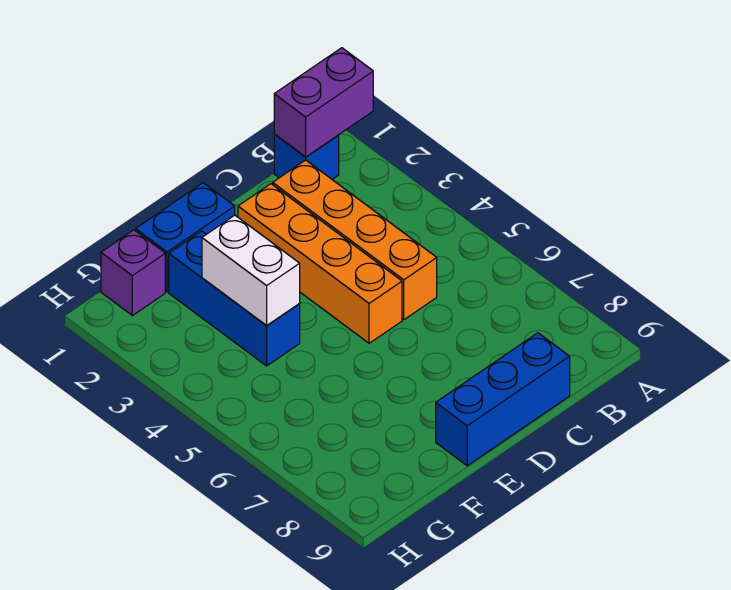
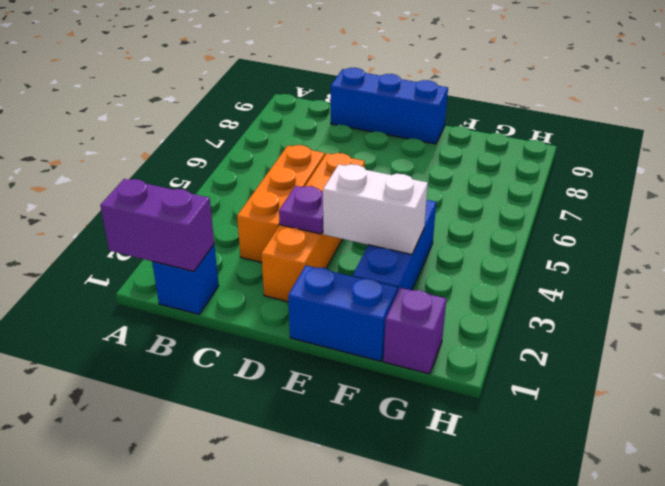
orange brick C2:C5 level 1 -> orange brick C3:C5 level 1
none -> purple plate D3 level 2
white brick F3:F4 level 2 -> white brick E3:F3 level 2

